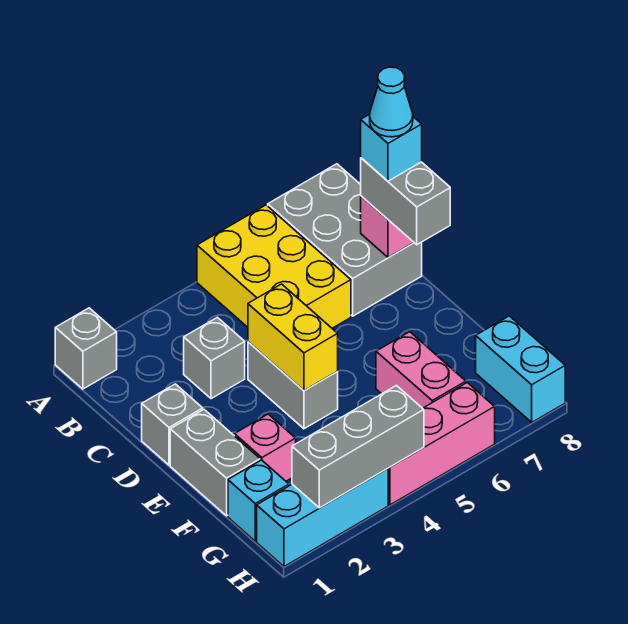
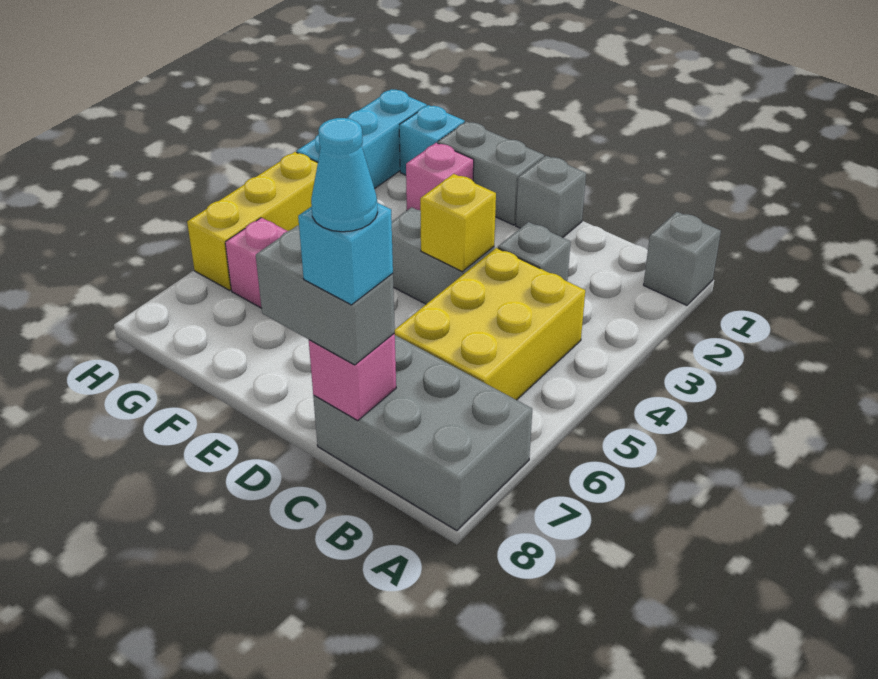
yellow brick A5:C6 level 1 -> yellow brick B4:C6 level 1
yellow brick D4:E4 level 2 -> yellow brick D4 level 2
cyan brick G8:H8 level 1 -> none
grey brick H2:H4 level 2 -> none
pink brick H4:H6 level 1 -> yellow brick H4:H6 level 1

